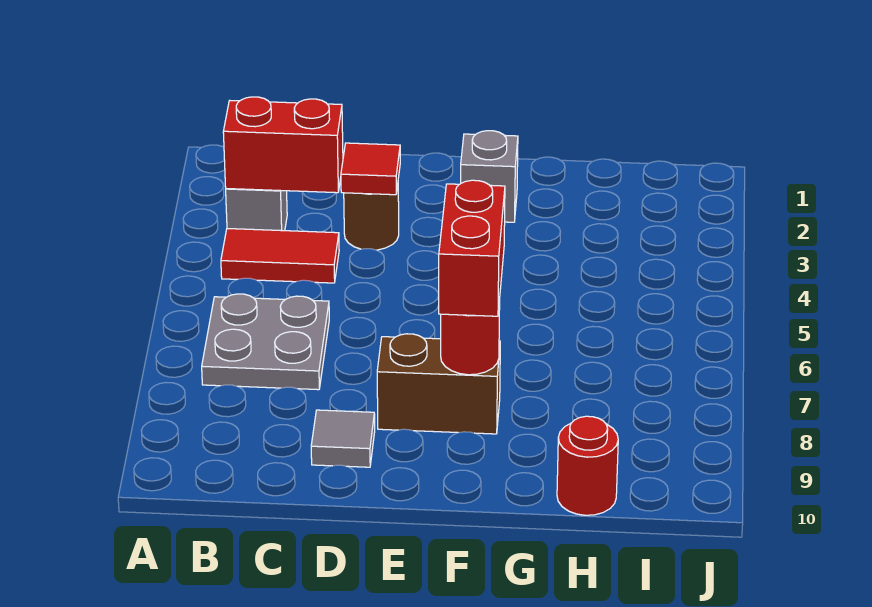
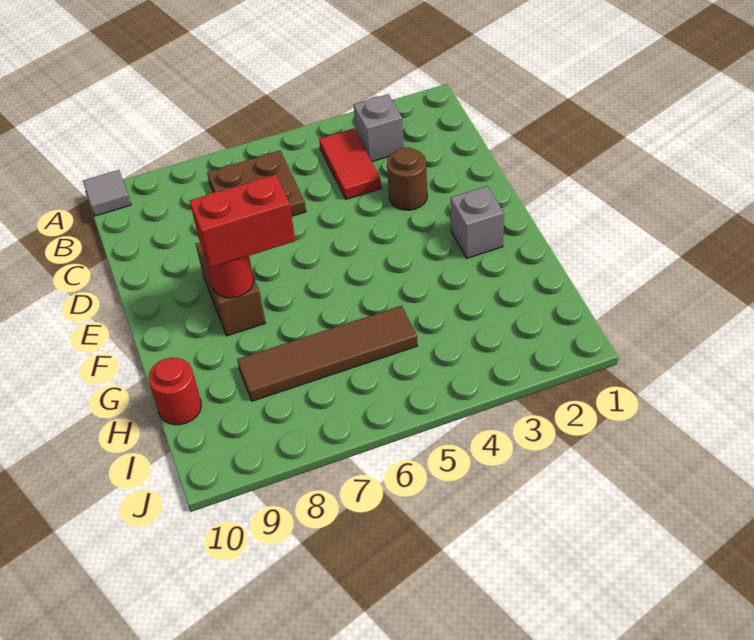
red brick B3:C3 level 2 -> none
grey plate B6:C7 level 1 -> brown plate B6:C7 level 1
red tile D3 level 2 -> none
grey tile D9 level 1 -> grey tile A10 level 1
none -> brown tile H5:H8 level 1

